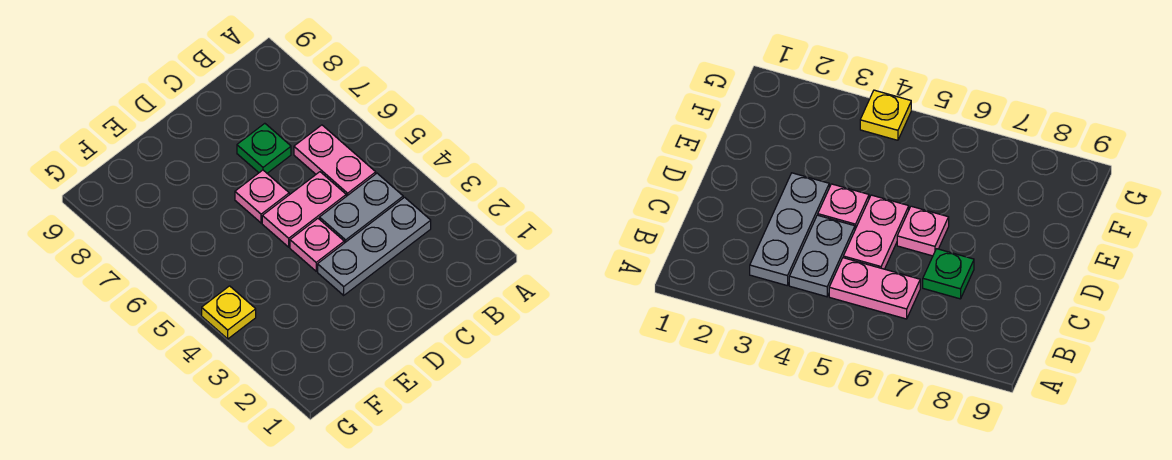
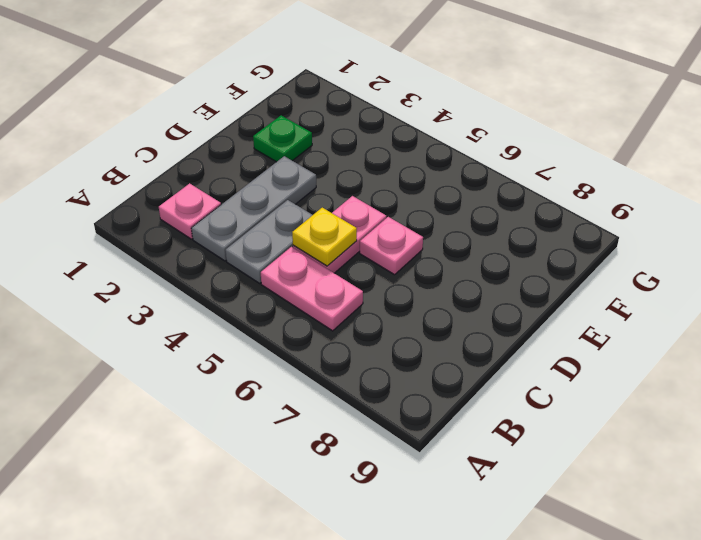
green plate C7 level 1 -> green plate E2 level 1
pink plate D4 level 1 -> pink plate B2 level 1
yellow plate G4 level 1 -> yellow plate C5 level 2

